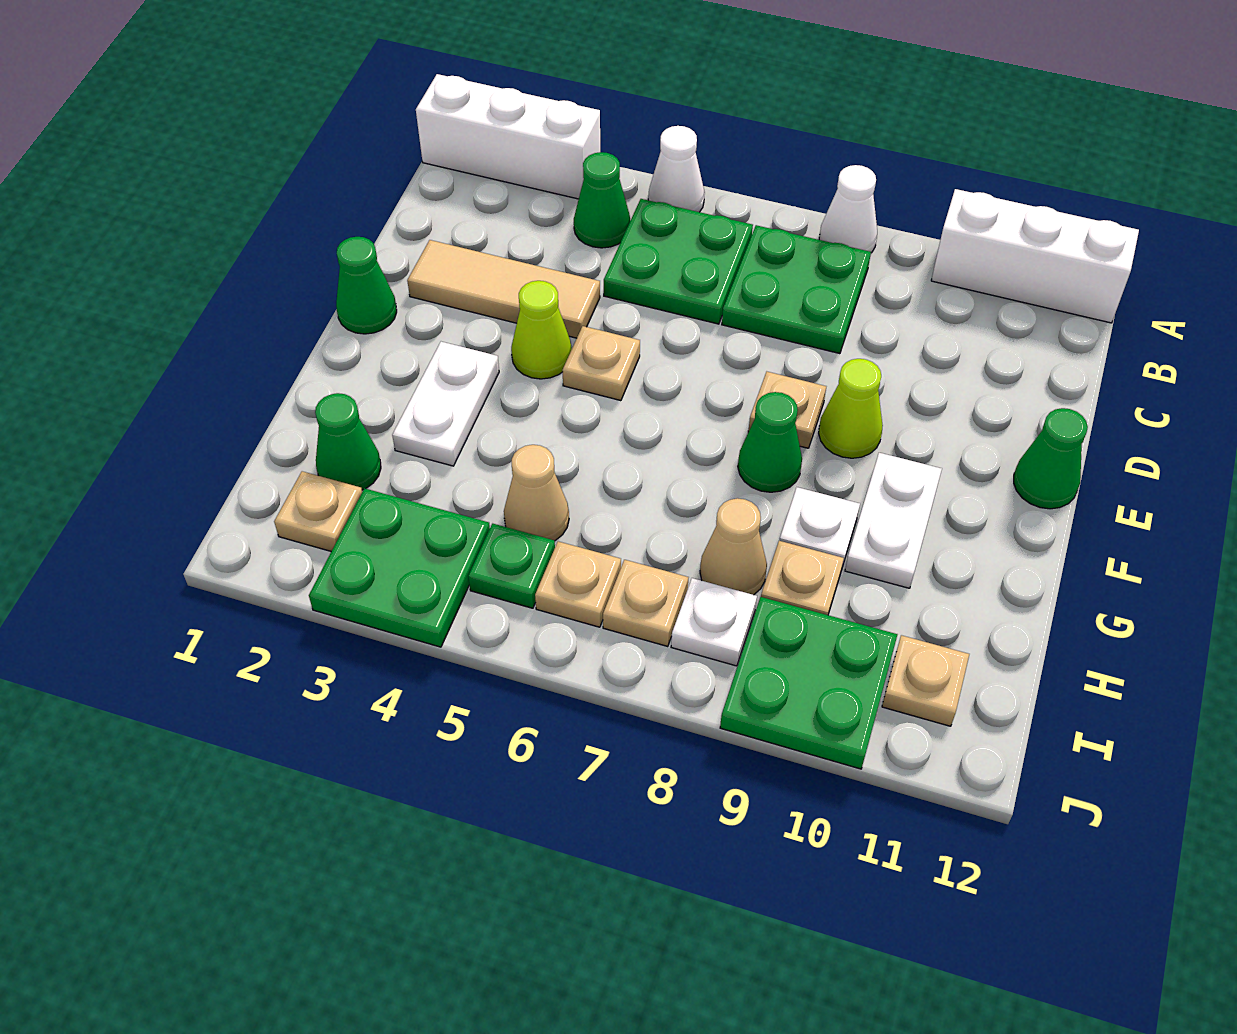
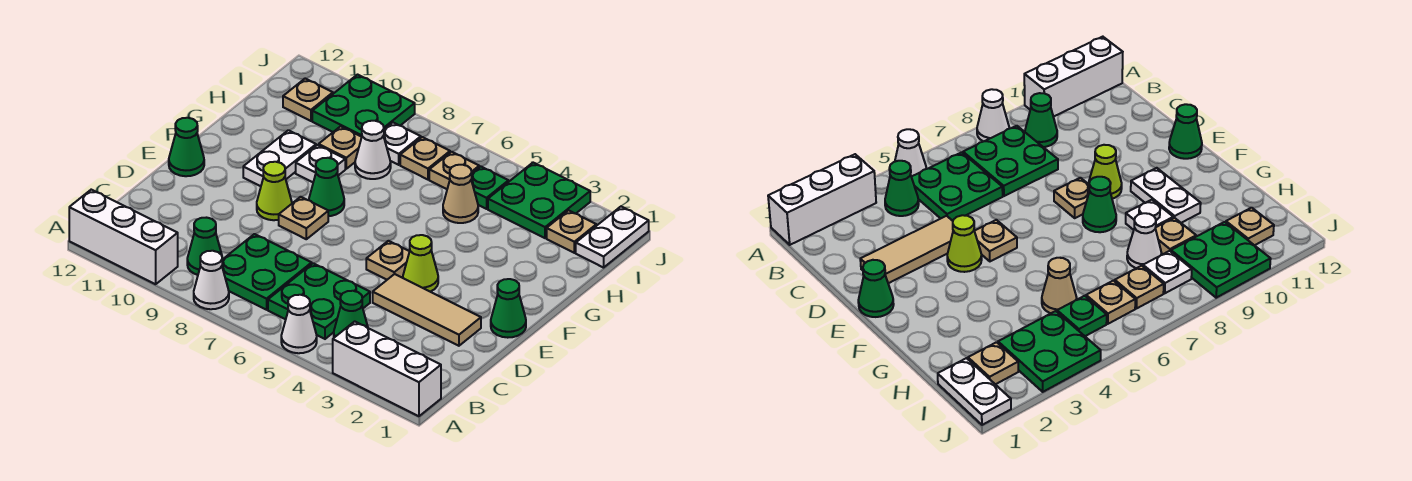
white plate F3:G3 level 1 -> white plate I1:J1 level 1
green cone H2 level 1 -> green cone B9 level 1
tan cone H8 level 1 -> white cone H8 level 1

